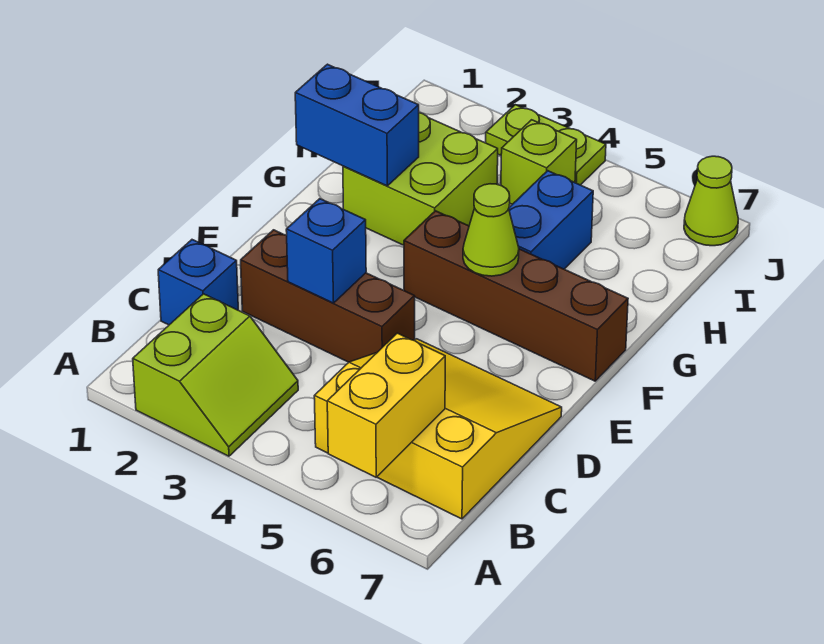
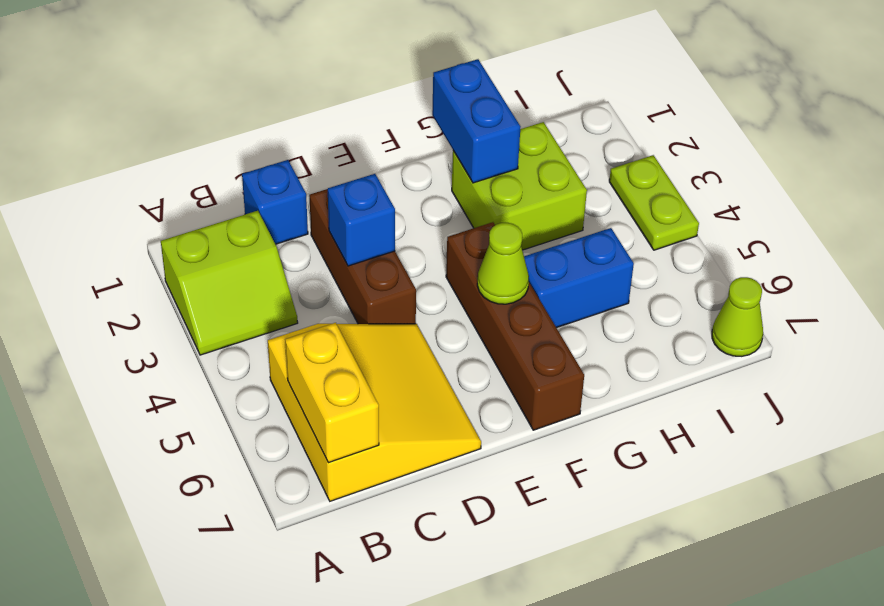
yellow brick A6:B6 level 2 -> yellow brick B6:B7 level 2
lime brick I4 level 1 -> none

